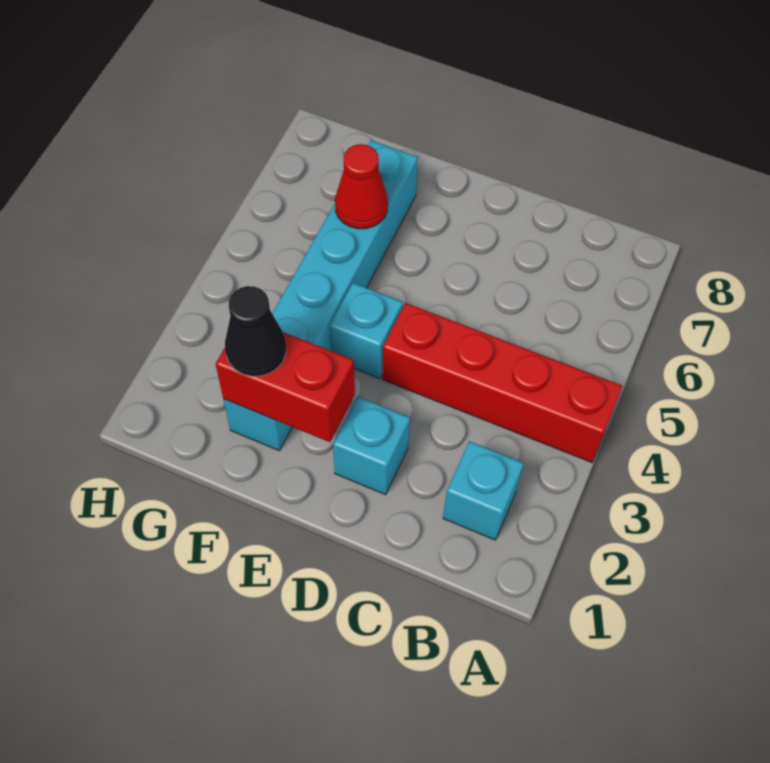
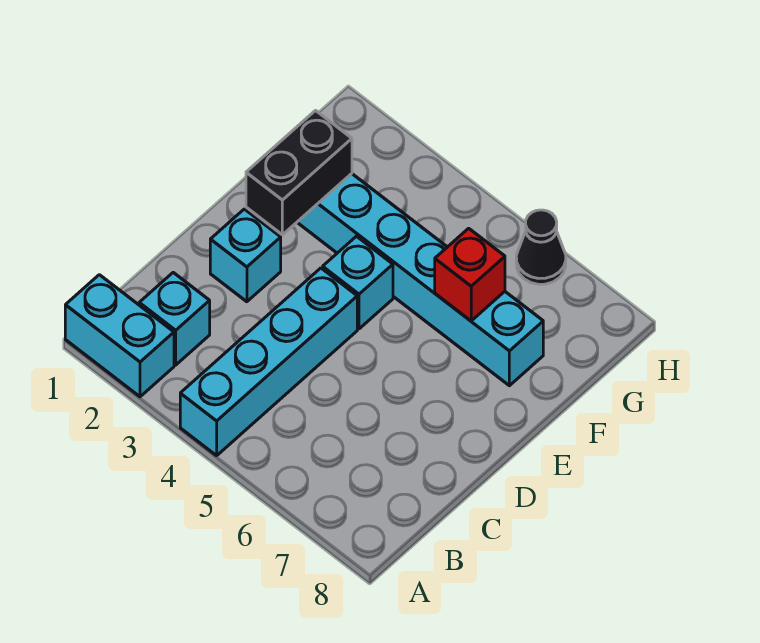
none -> cyan brick A1:A2 level 1
red brick A4:D4 level 1 -> cyan brick A4:D4 level 1
red brick E2:F2 level 2 -> black brick E2:F2 level 2
black cone F2 level 3 -> black cone H6 level 1
red cone F6 level 2 -> red brick F6 level 2

